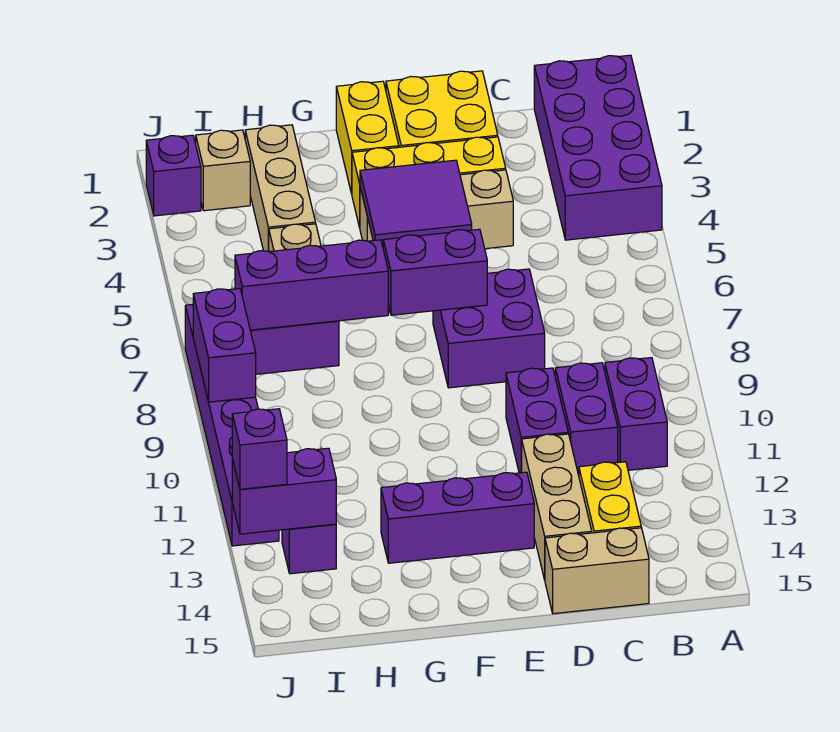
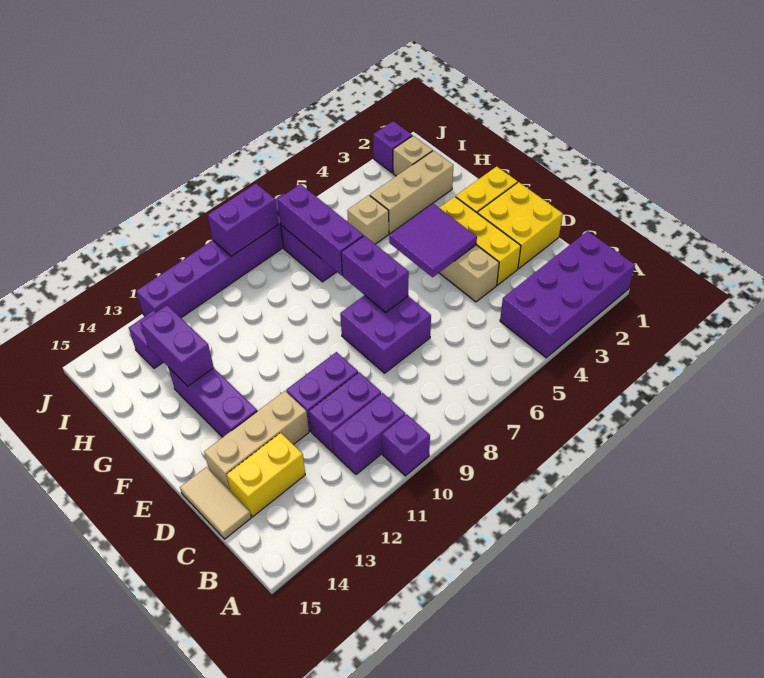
tan brick C15:D15 level 1 -> tan tile C15:D15 level 1
purple brick I13:J13 level 2 -> purple brick G13:H13 level 2
purple brick J13 level 3 -> purple brick A10 level 1

